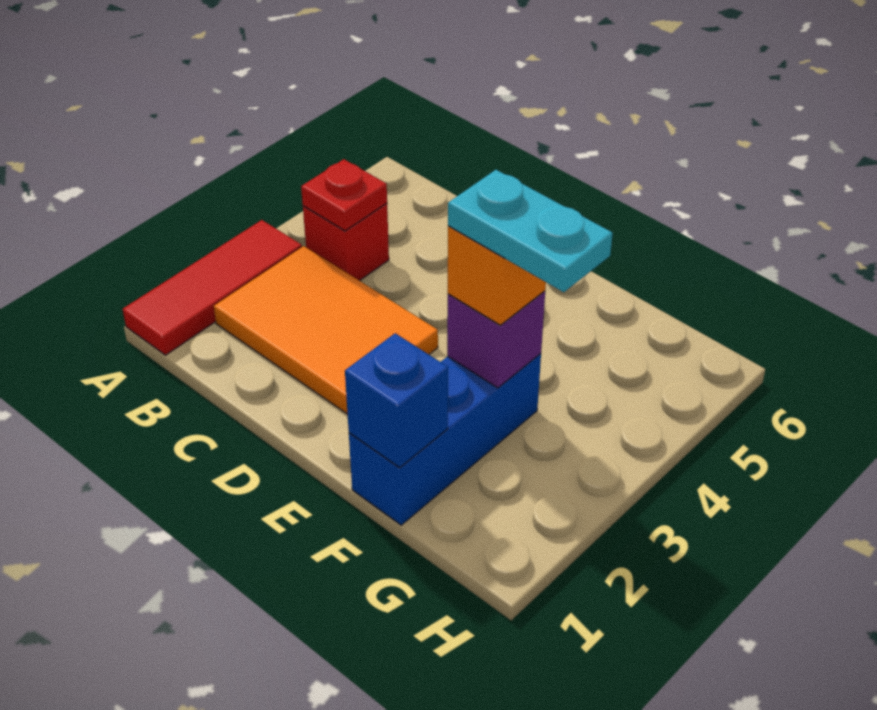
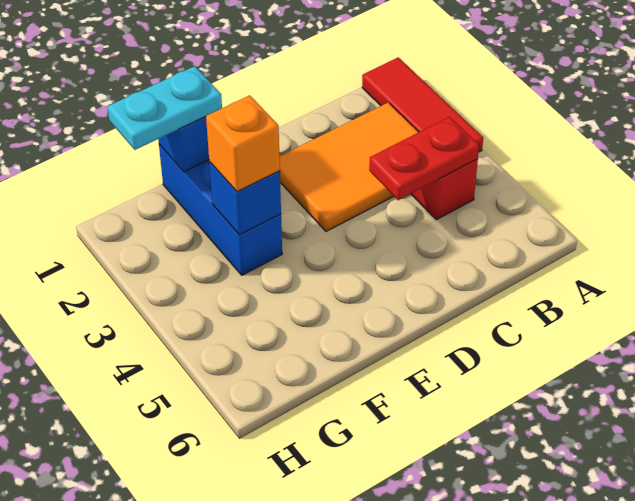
red plate B4 level 2 -> red plate B4:C4 level 2
purple brick F3 level 2 -> blue brick F3 level 2
cyan plate F3:G3 level 4 -> cyan plate F1:G1 level 3

